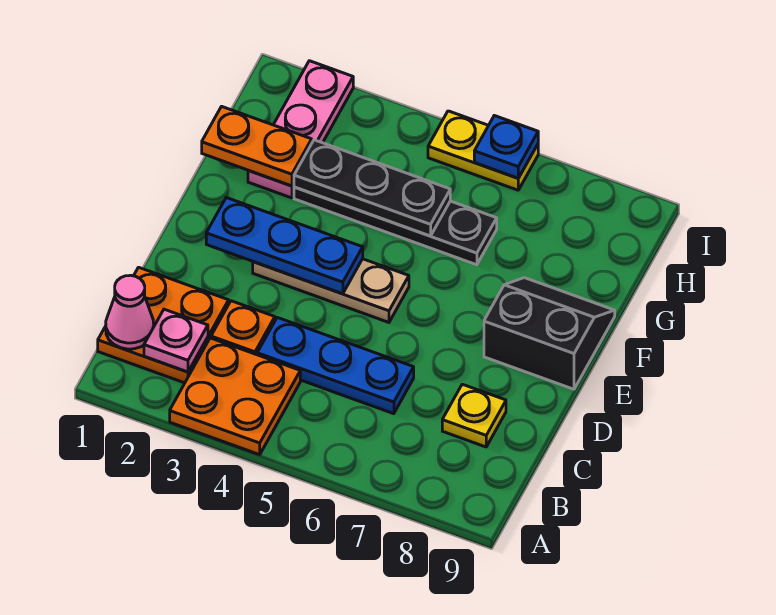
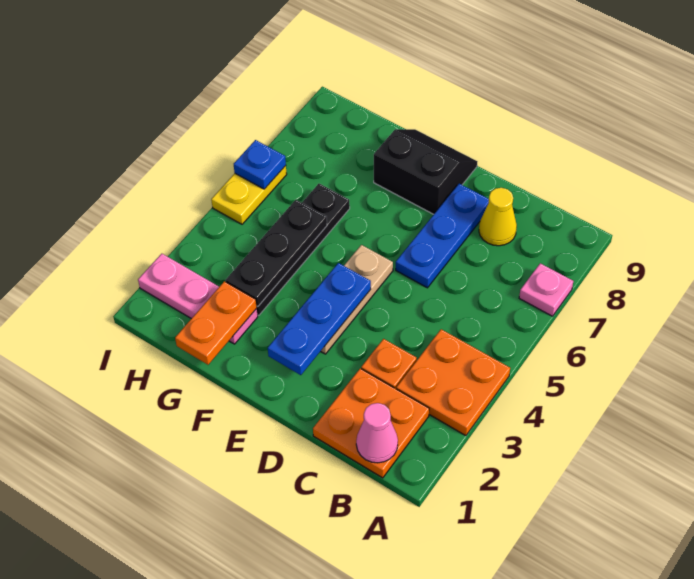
pink plate B2 level 2 -> pink plate A7 level 1
blue plate C4:C6 level 1 -> blue plate D6:D8 level 1
yellow plate C8 level 1 -> yellow cone C8 level 1
black slope E8:F9 level 1 top E -> black slope E8:F9 level 1 top 8

